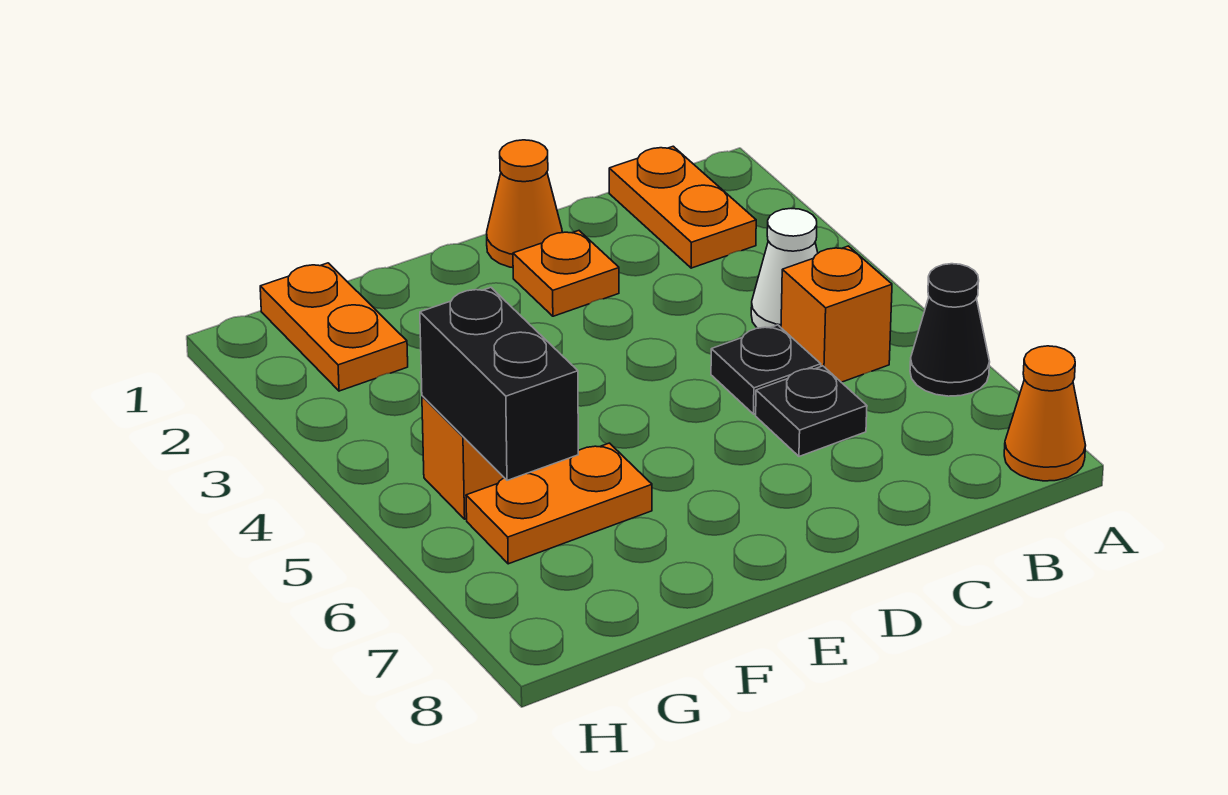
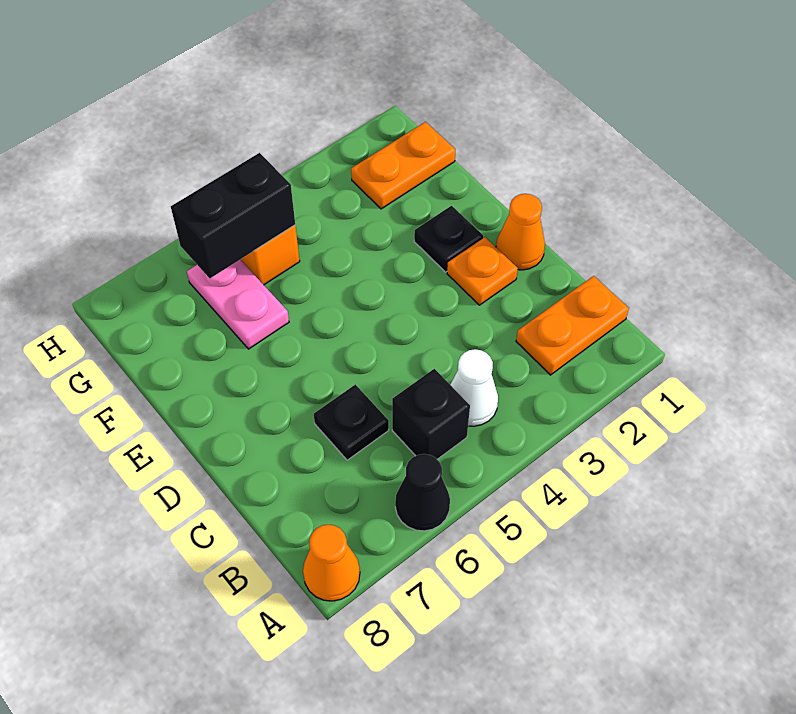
orange brick B5 level 1 -> black brick B5 level 1
black plate C5 level 1 -> black plate E2 level 1
orange plate F6:G6 level 1 -> pink plate F6:G6 level 1

